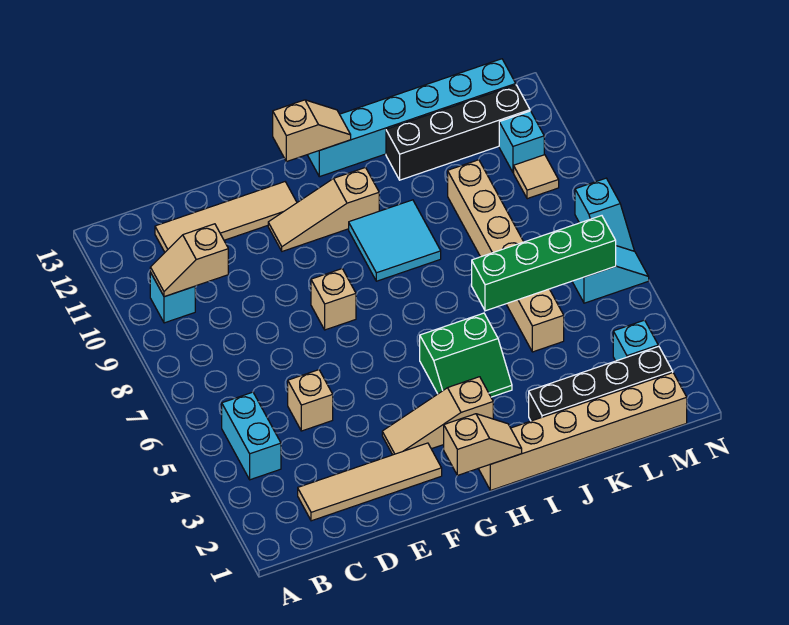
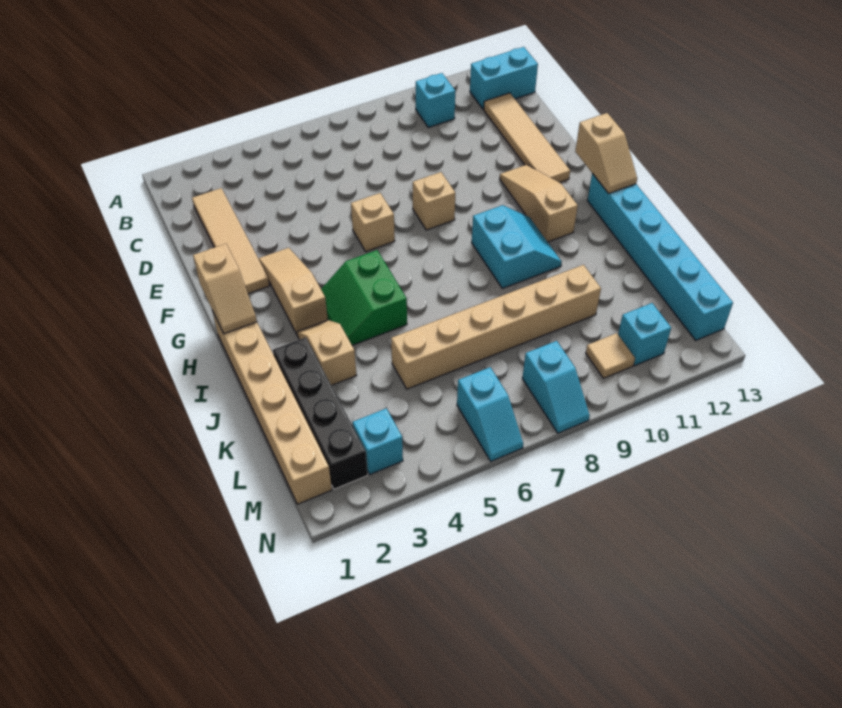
cyan brick B4:B5 level 1 -> cyan brick B12:B13 level 1
tan slope B10:C10 level 2 top C -> tan slope I3:J3 level 1 top J
tan brick D5 level 1 -> tan brick F6 level 1
cyan tile H9:I10 level 1 -> cyan slope H9:I10 level 1 top 9
green brick J6:M6 level 2 -> none
black brick J12:M12 level 1 -> none
cyan slope N7:N8 level 1 top 8 -> cyan slope M8:N8 level 1 top M

